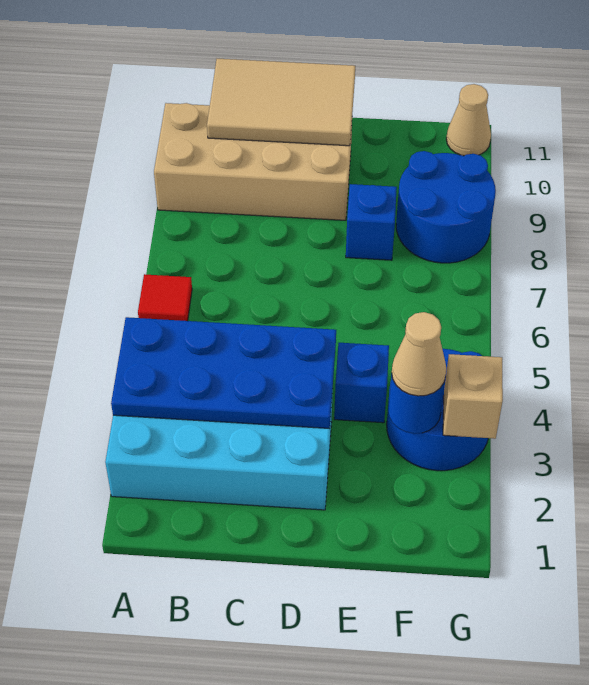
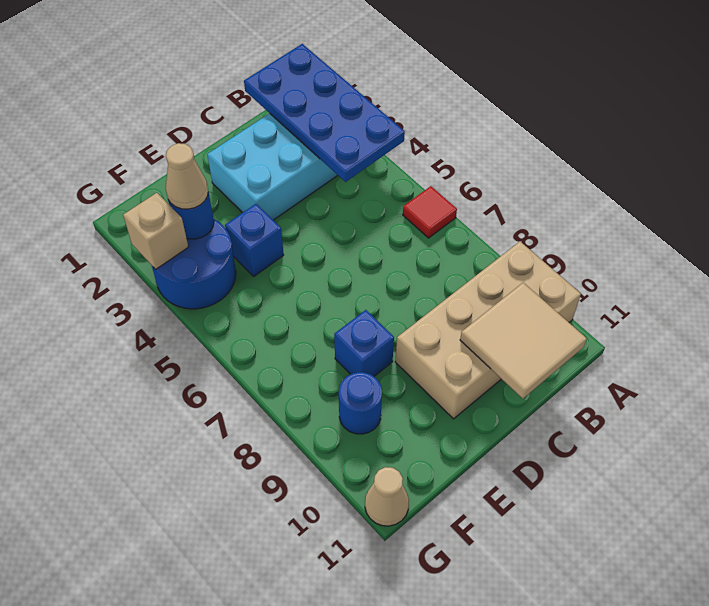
blue plate A3:D4 level 2 -> blue plate A1:B4 level 2
tan tile B10:D11 level 2 -> tan tile B10:C11 level 2
blue round brick F8:G9 level 1 -> blue round brick F9 level 1

